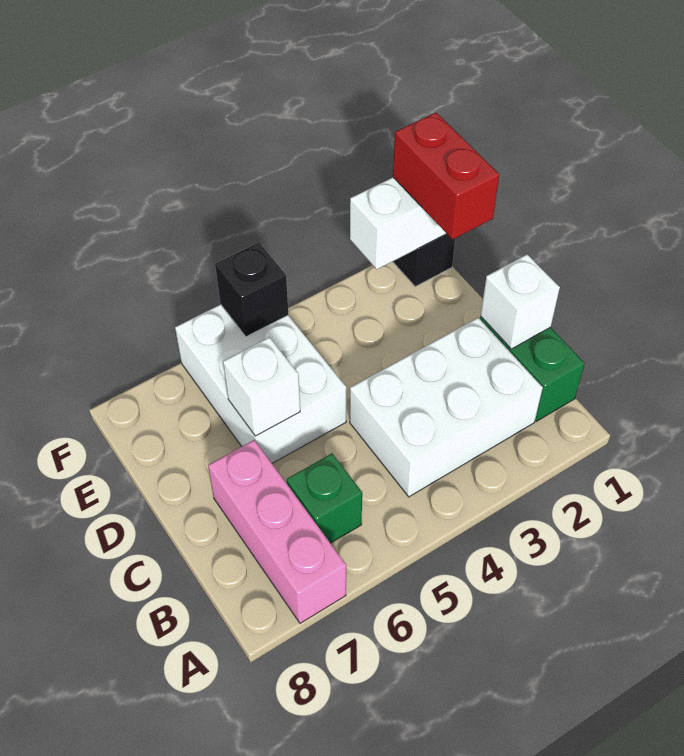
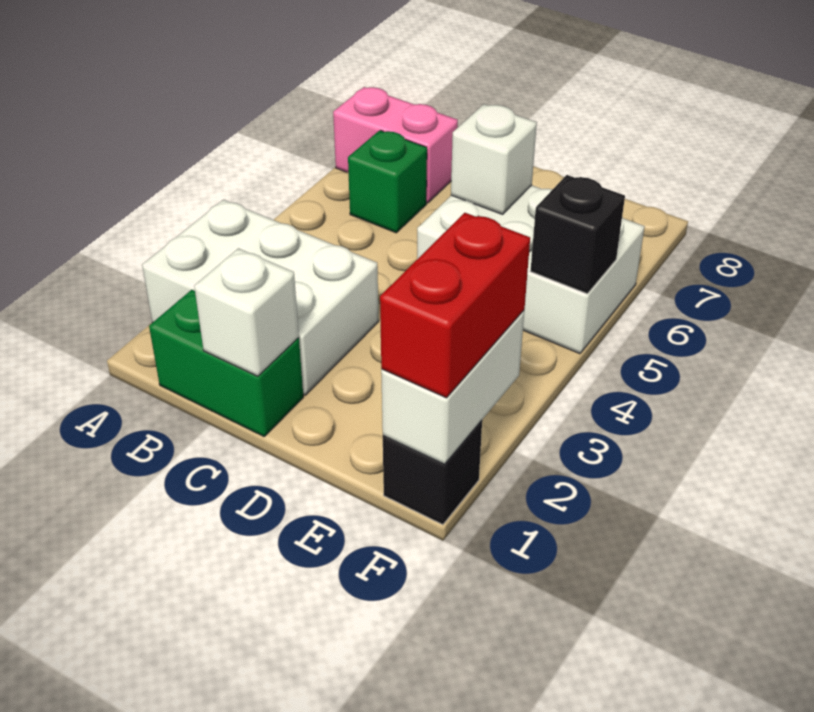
pink brick A7:C7 level 1 -> pink brick A7:B7 level 1
white brick B2:C4 level 1 -> white brick A2:C3 level 1
red brick E1:F1 level 3 -> red brick F1:F2 level 3

